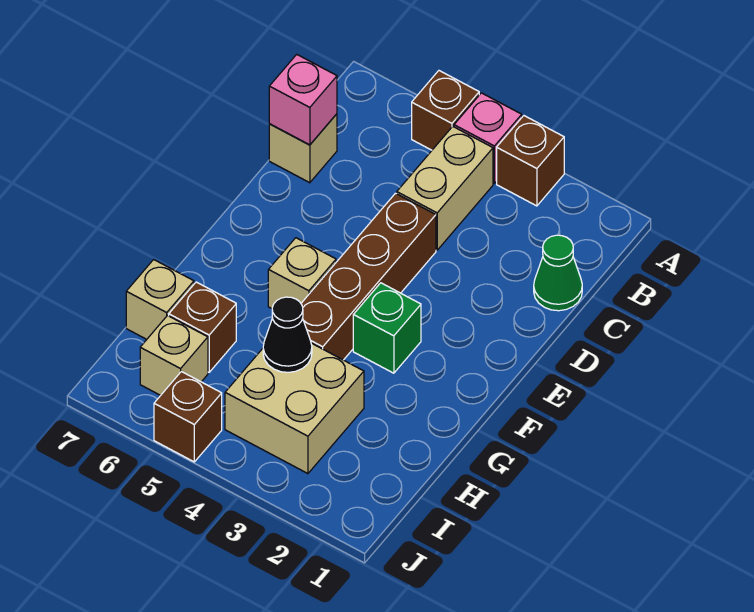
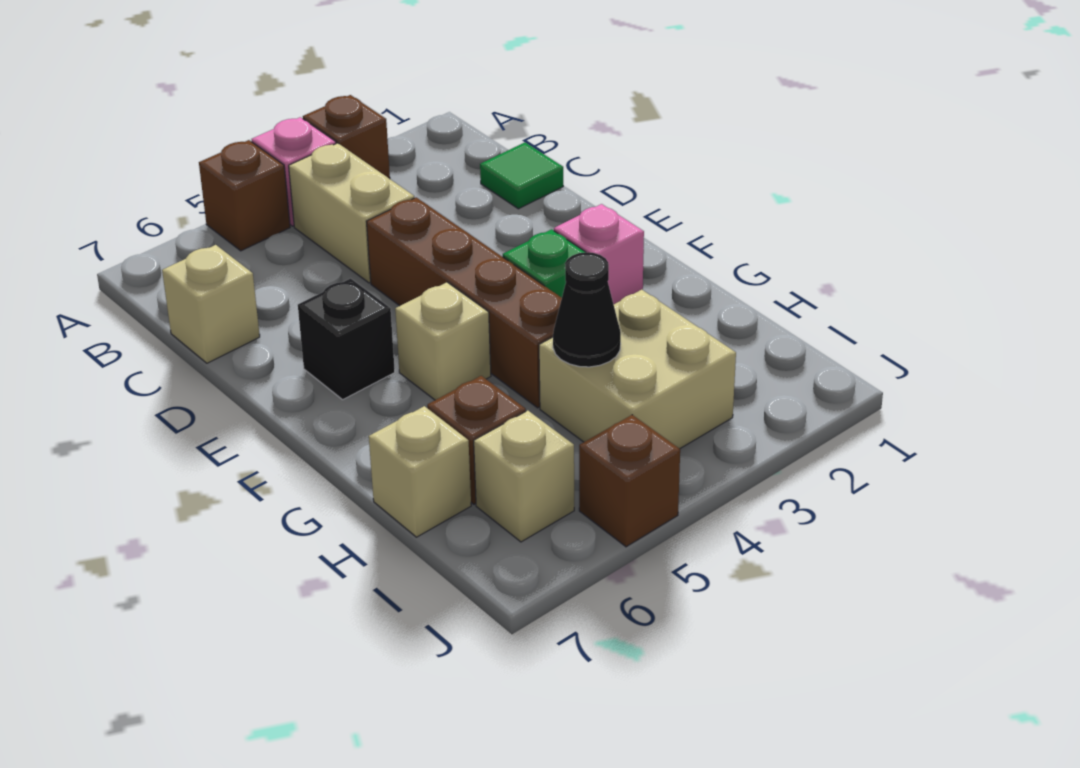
green cone C1 level 1 -> green tile C1 level 1
pink brick C7 level 2 -> pink brick F2 level 1
none -> black brick E6 level 1

